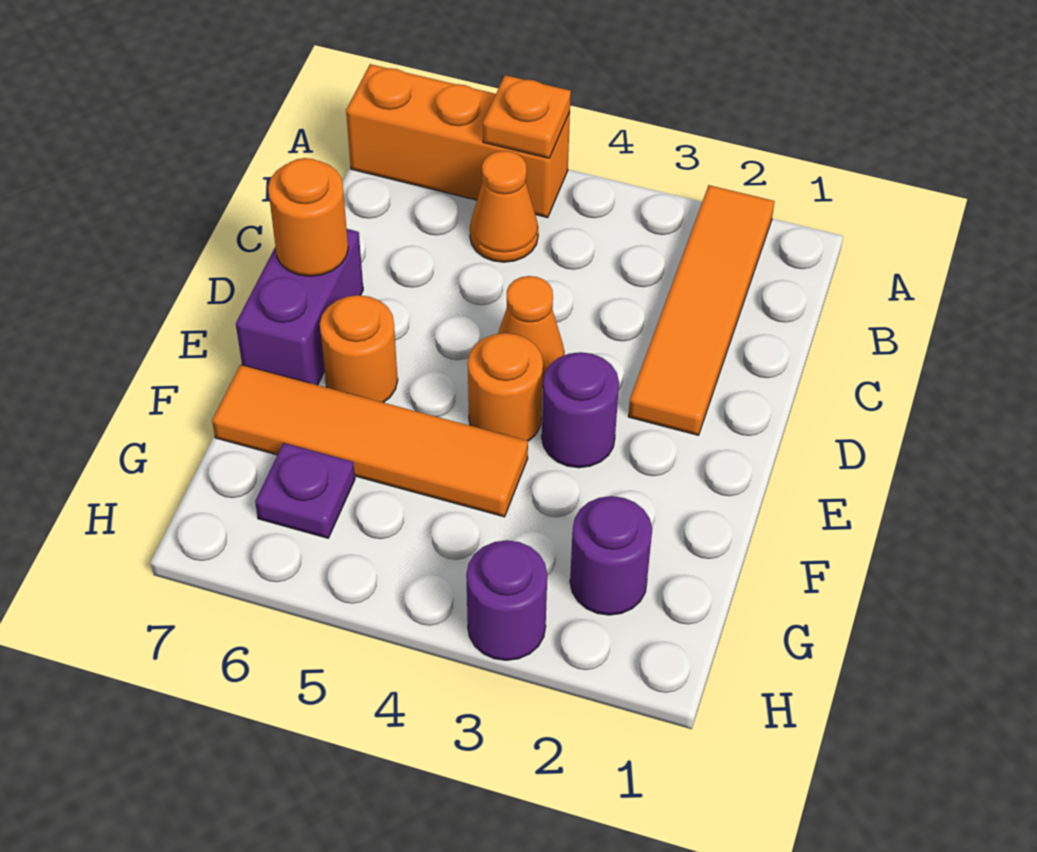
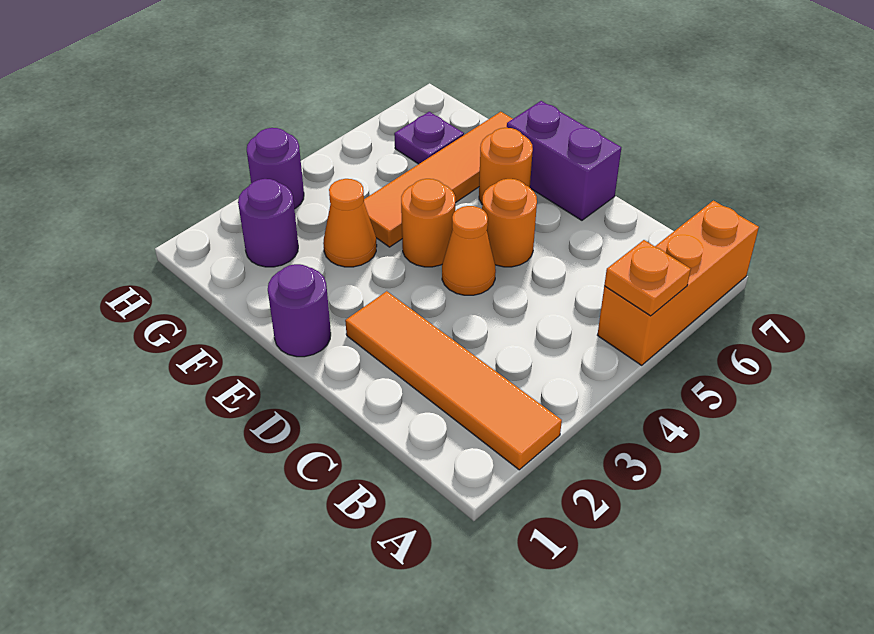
orange cone B5 level 1 -> orange cone F3 level 1
orange round brick D7 level 2 -> orange round brick D5 level 1
purple round brick E3 level 1 -> purple round brick E1 level 1

